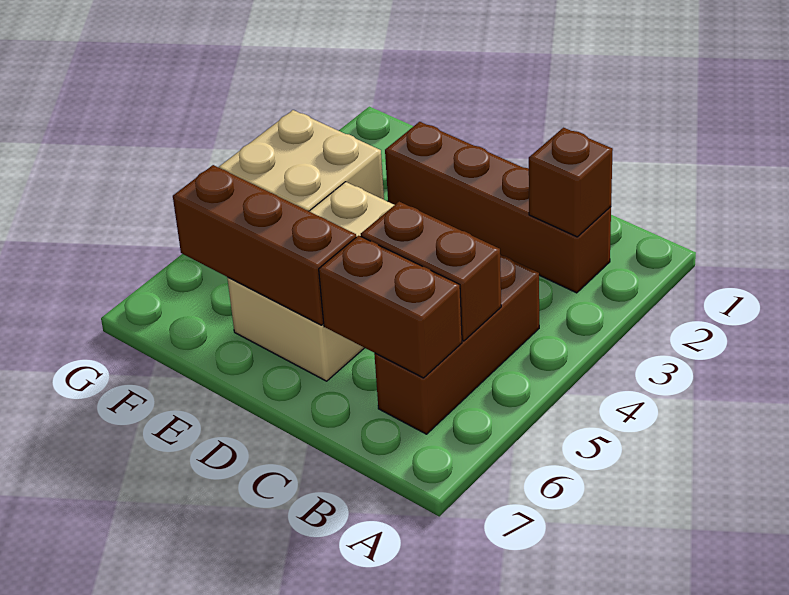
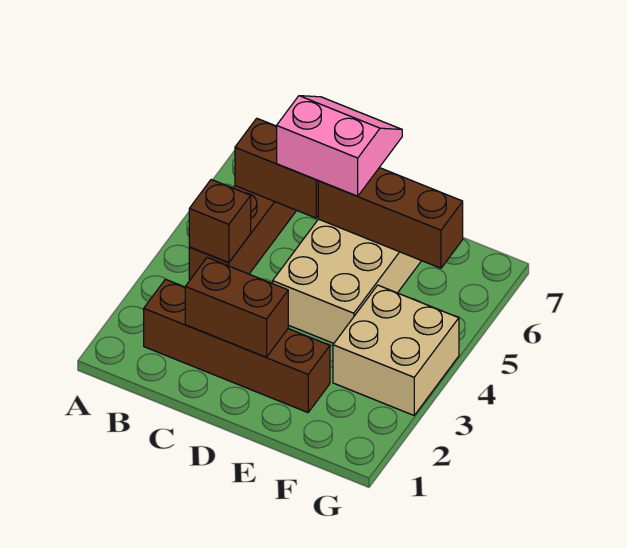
brown brick B2 level 2 -> brown brick B4 level 2
brown brick B5:C5 level 2 -> brown brick C2:D2 level 2
none -> pink slope C6:D7 level 3 top 6

